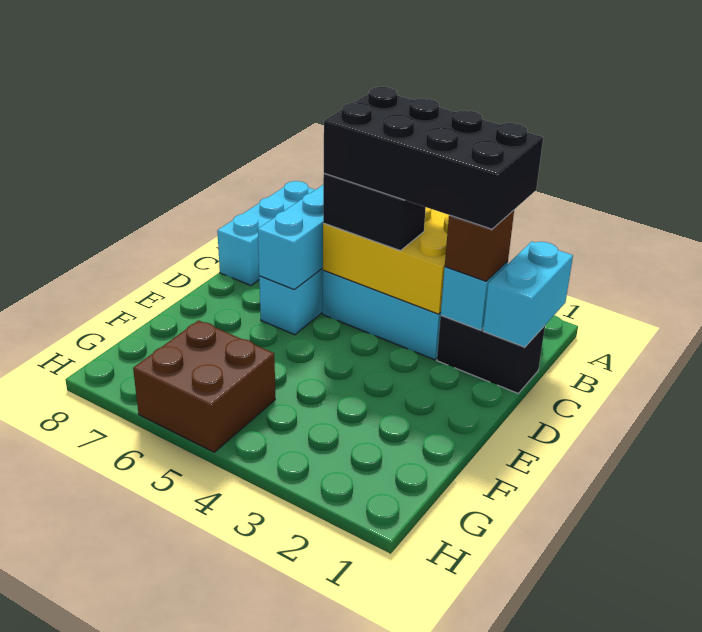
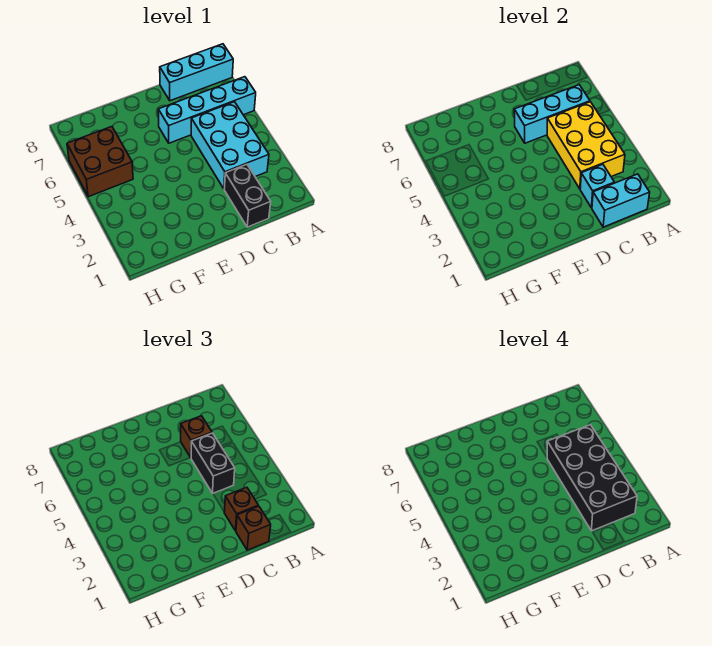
none -> brown brick C1 level 3
none -> brown brick C6 level 3

